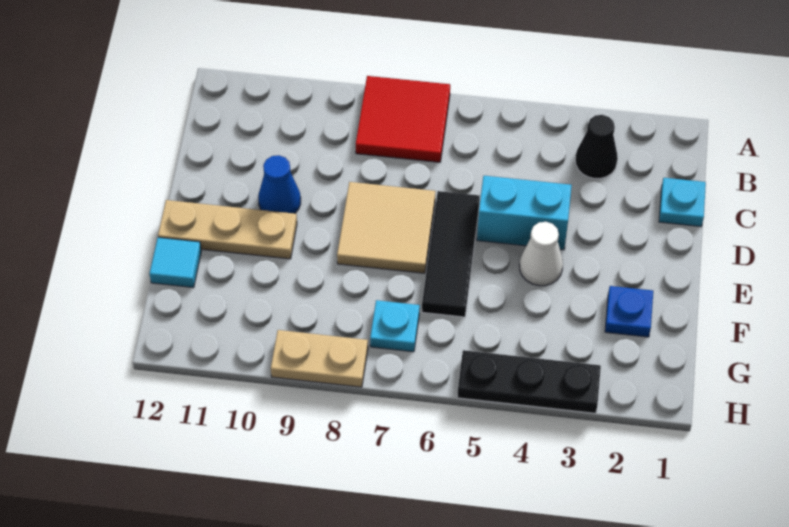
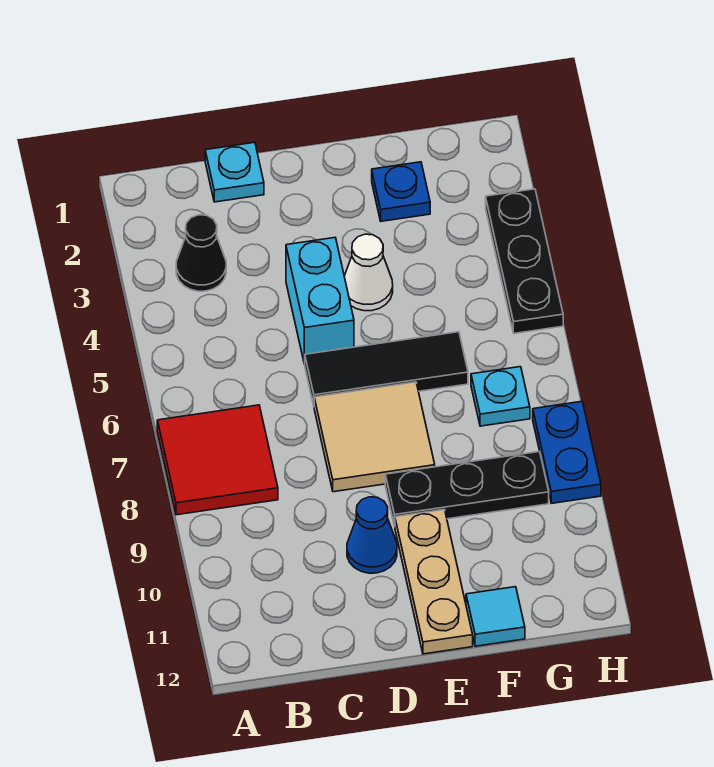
none -> black plate E9:G9 level 1
tan plate H8:H9 level 1 -> blue plate H8:H9 level 1

